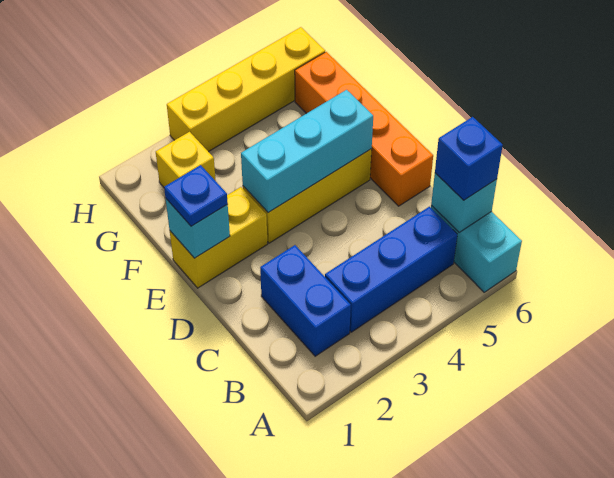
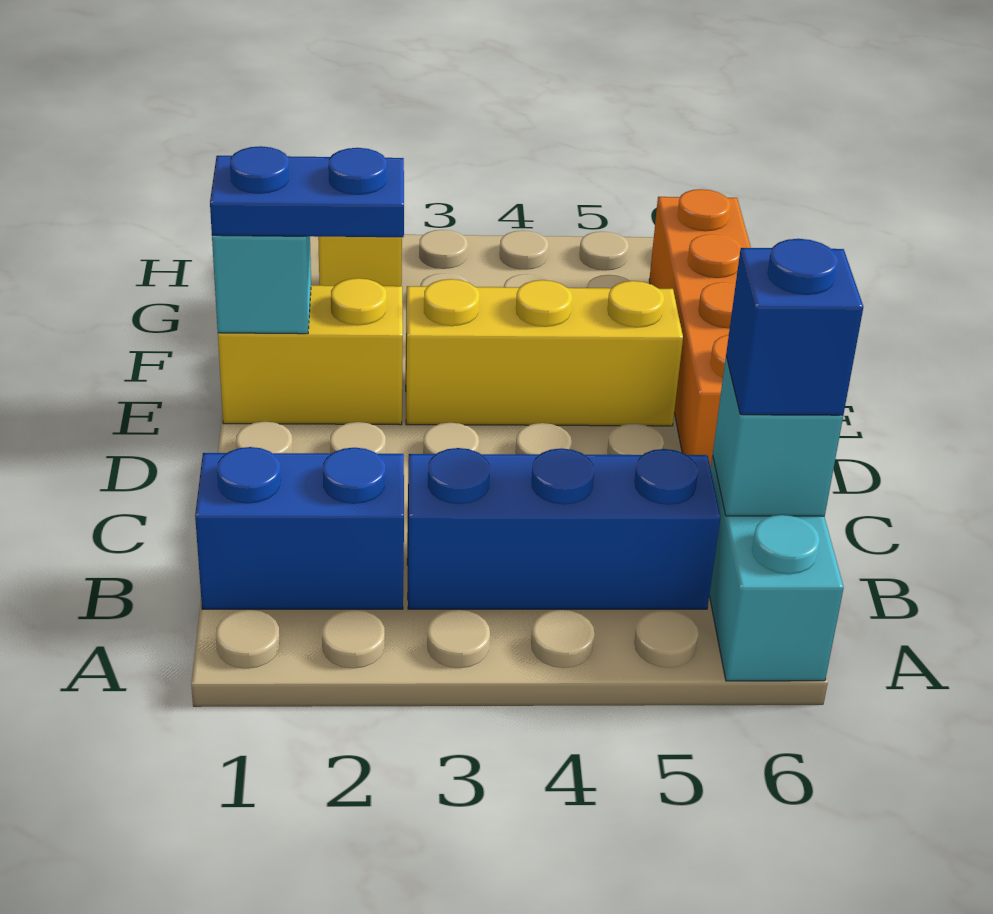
blue brick B2:C2 level 1 -> blue brick B1:B2 level 1
blue plate E1 level 3 -> blue plate E1:E2 level 3
cyan brick E3:E5 level 2 -> none
yellow brick H3:H6 level 1 -> none

